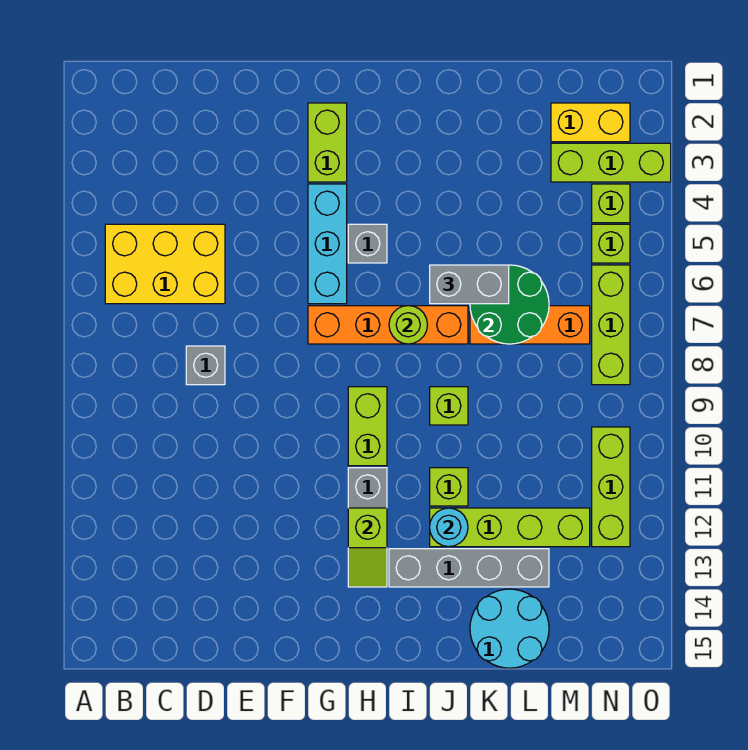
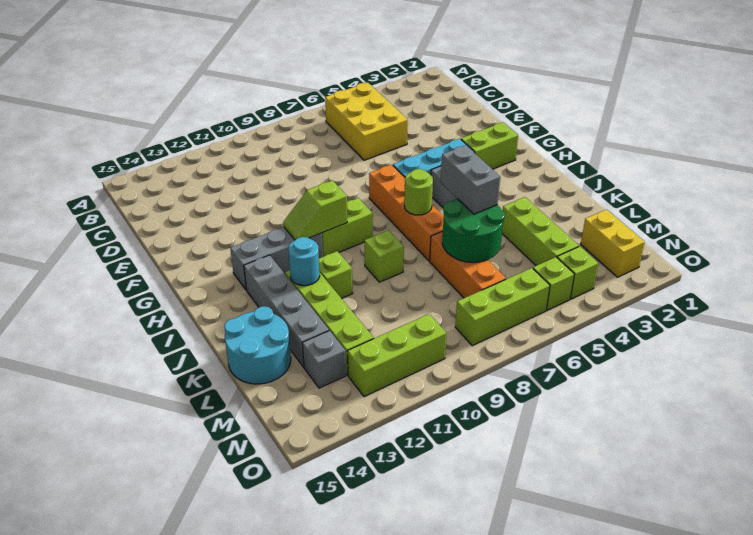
grey brick D8 level 1 -> grey brick M13 level 1
lime slope H12:H13 level 2 top 12 -> lime slope H10:H11 level 2 top 10
lime brick M3:O3 level 1 -> lime brick K4:M4 level 1

